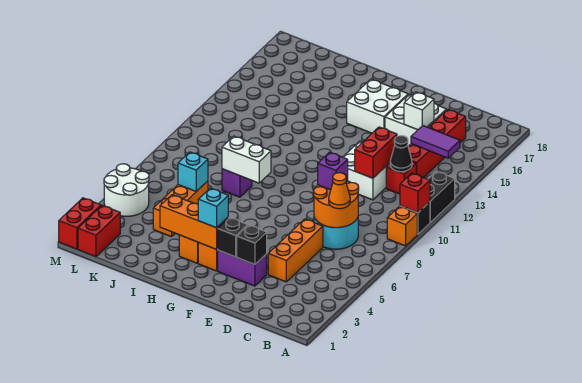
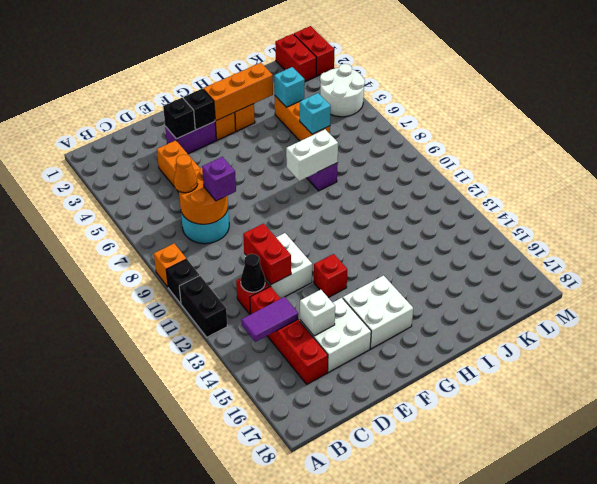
red brick A10 level 2 -> red brick F13 level 1
cyan brick G3 level 3 -> cyan brick J4 level 2

